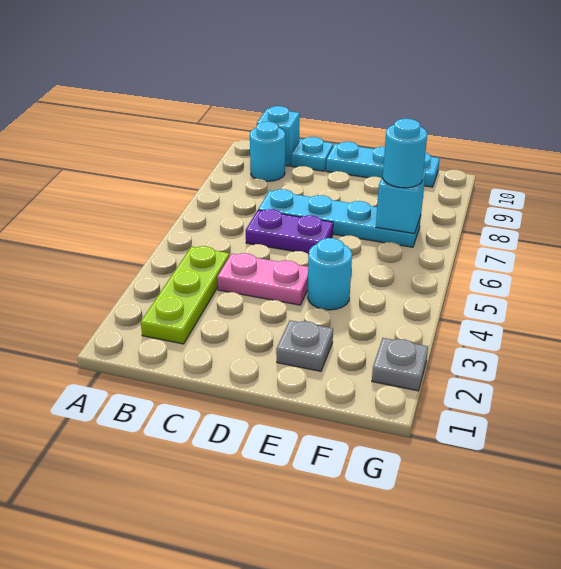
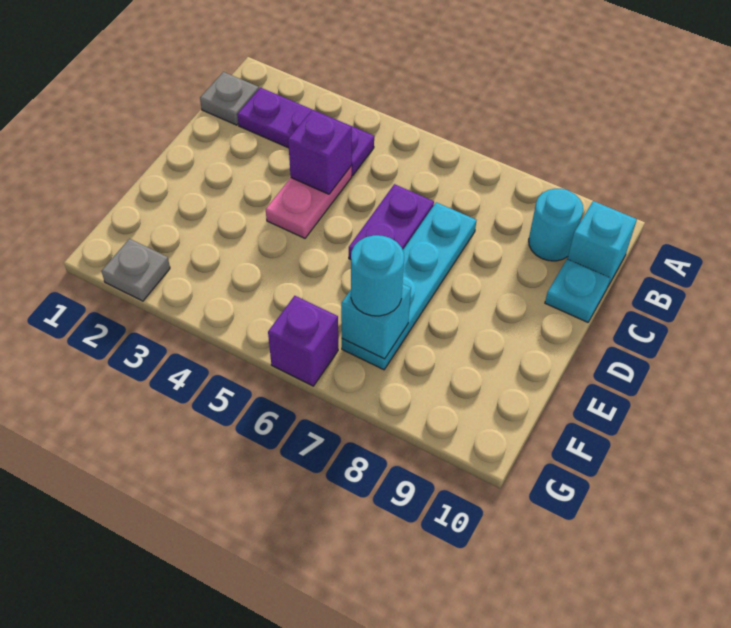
lime plate B2:B4 level 1 -> purple plate B2:B4 level 1
none -> purple brick C4 level 2
cyan plate D10:F10 level 1 -> none
grey plate E2 level 1 -> grey plate B1 level 1
cyan round brick E4 level 1 -> none
none -> purple brick G6 level 1

